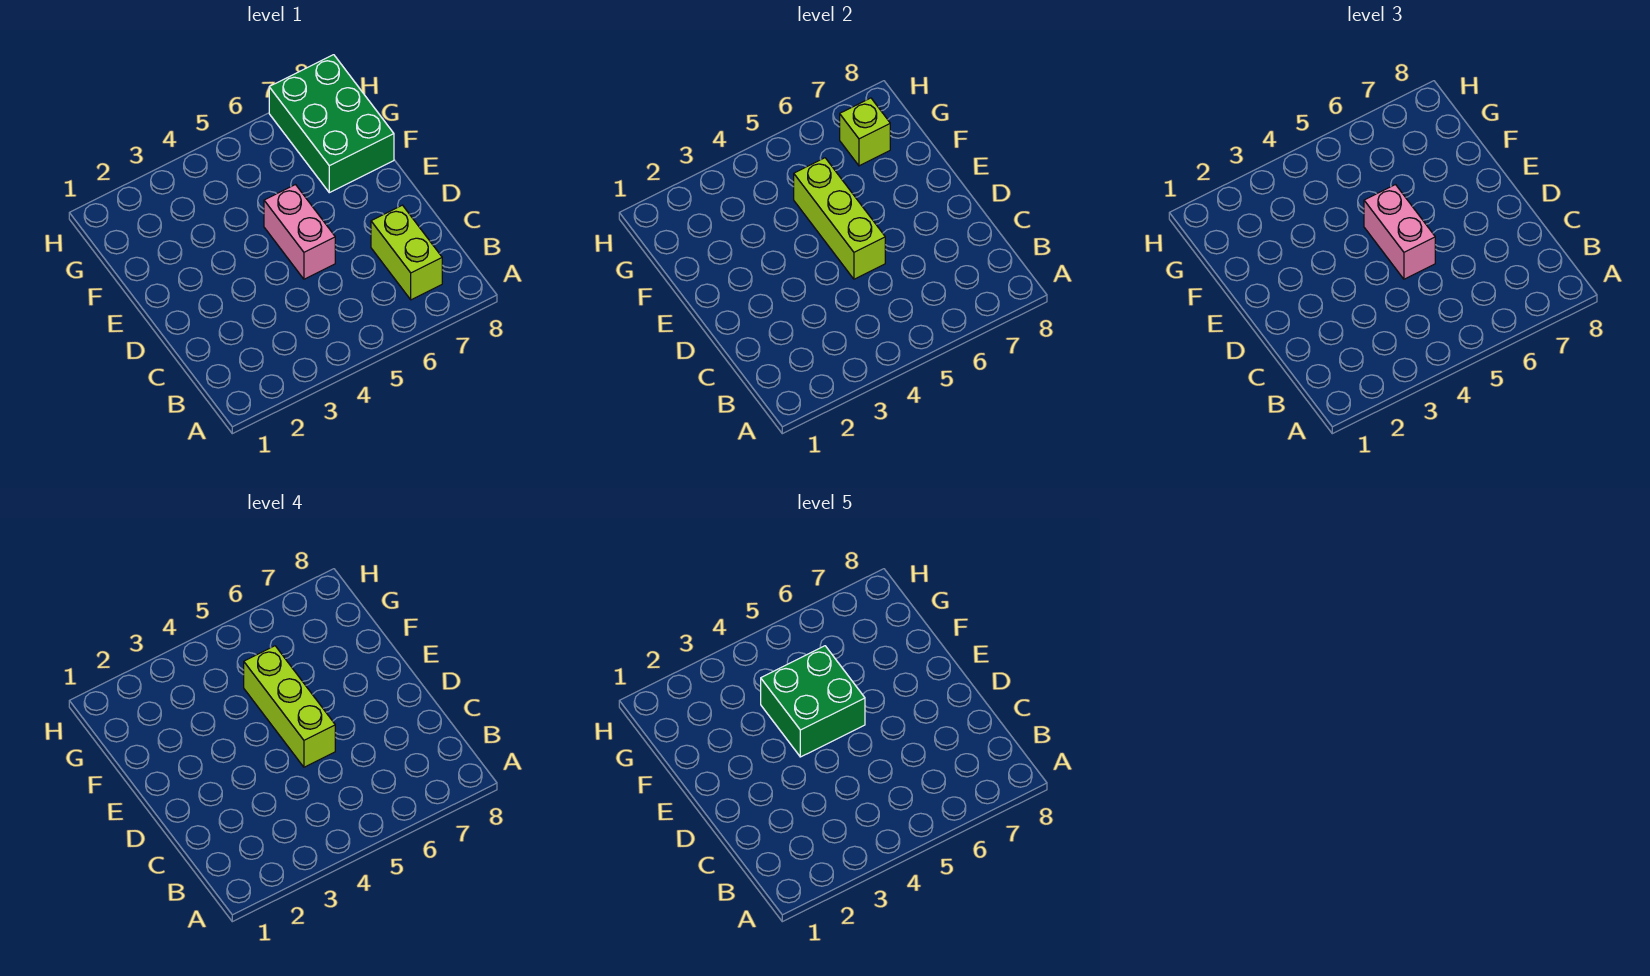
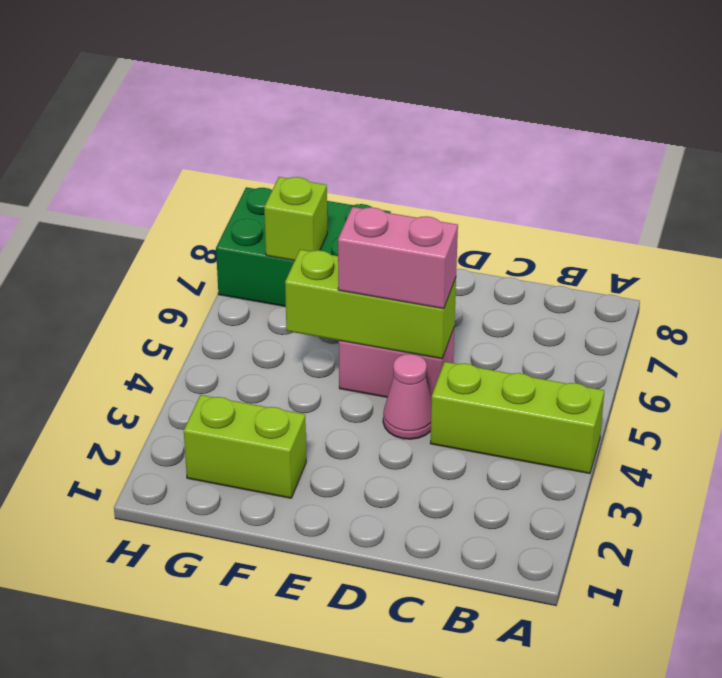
lime brick B7:C7 level 1 -> lime brick F2:G2 level 1
none -> pink cone D4 level 1
lime brick D5:F5 level 4 -> lime brick A4:C4 level 1
green brick E4:F5 level 5 -> none

